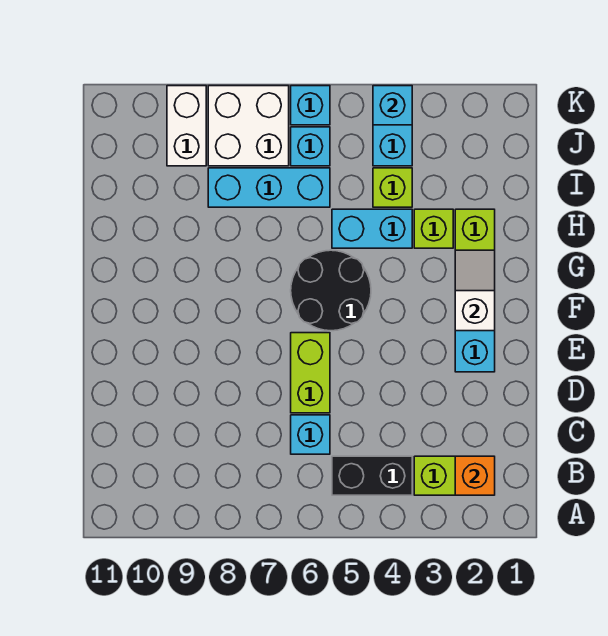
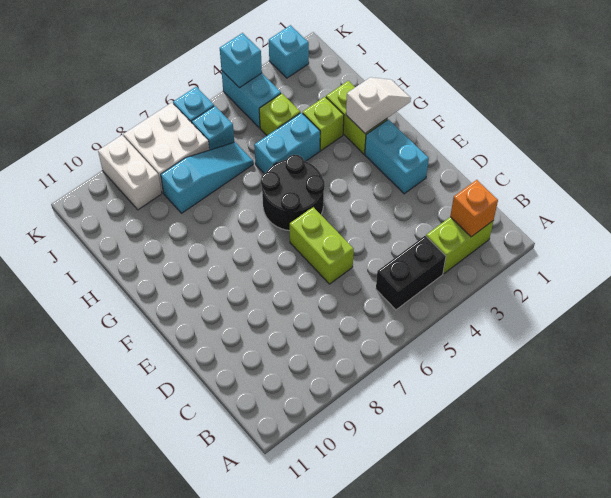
cyan brick C6 level 1 -> cyan brick K2 level 1
white slope F2:G2 level 2 top F -> white slope G1:G2 level 2 top 2
cyan brick I6:I8 level 1 -> cyan slope I6:I8 level 1 top 8

